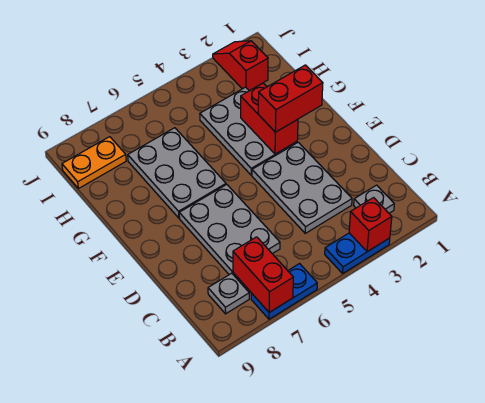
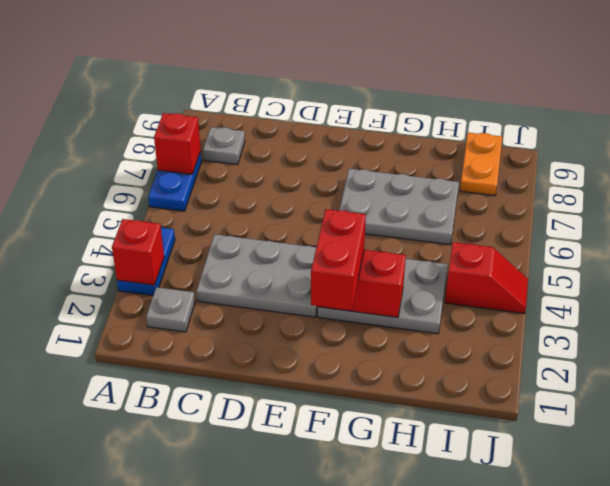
red brick A7:B7 level 2 -> red brick A7 level 2
grey plate C6:E7 level 1 -> none
red slope I2:J2 level 1 top I -> red slope I4:J4 level 1 top I

